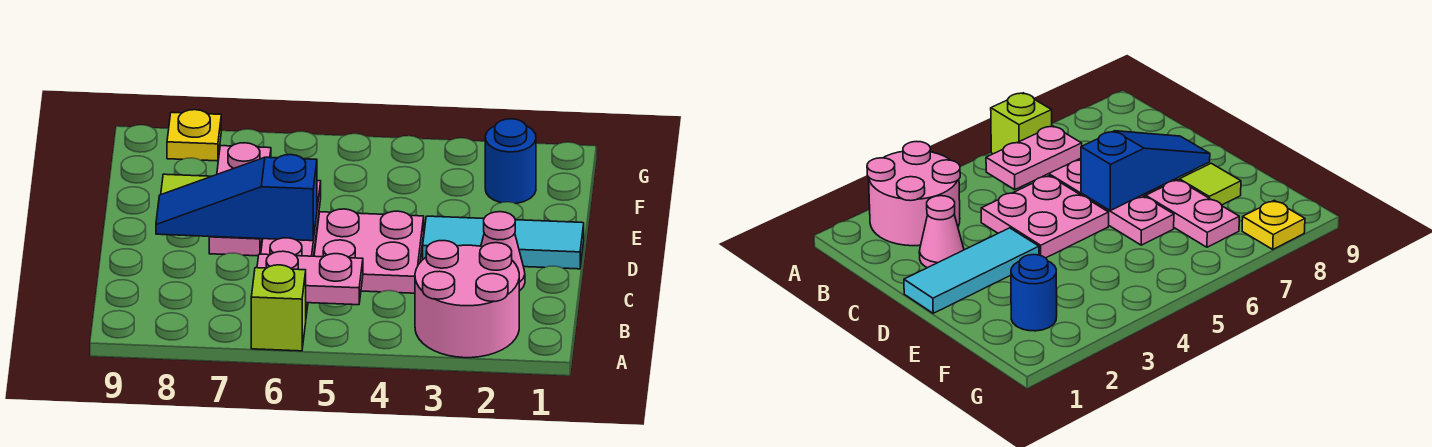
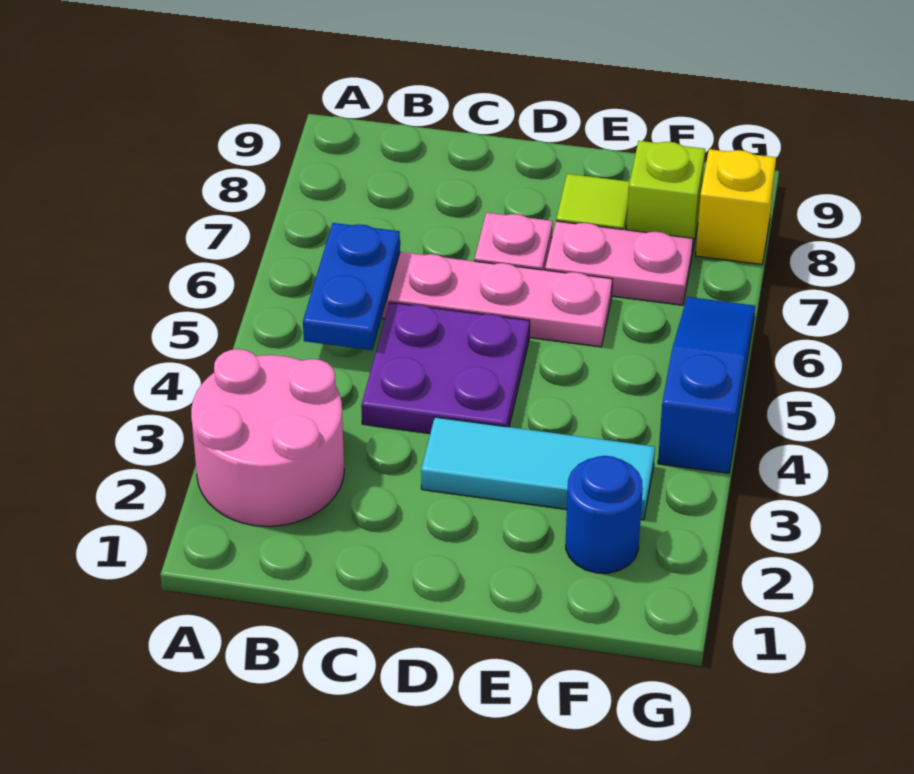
lime brick A6 level 1 -> lime brick F8 level 1
pink plate B5:B6 level 2 -> blue plate B5:B6 level 2
pink cone C2 level 1 -> none
pink plate C4:D5 level 1 -> purple plate C4:D5 level 1
cyan tile D1:D3 level 1 -> cyan tile D3:F3 level 1
blue slope D6:D8 level 2 top 6 -> blue slope G4:G6 level 1 top 4
yellow plate G8 level 1 -> yellow brick G8 level 1

